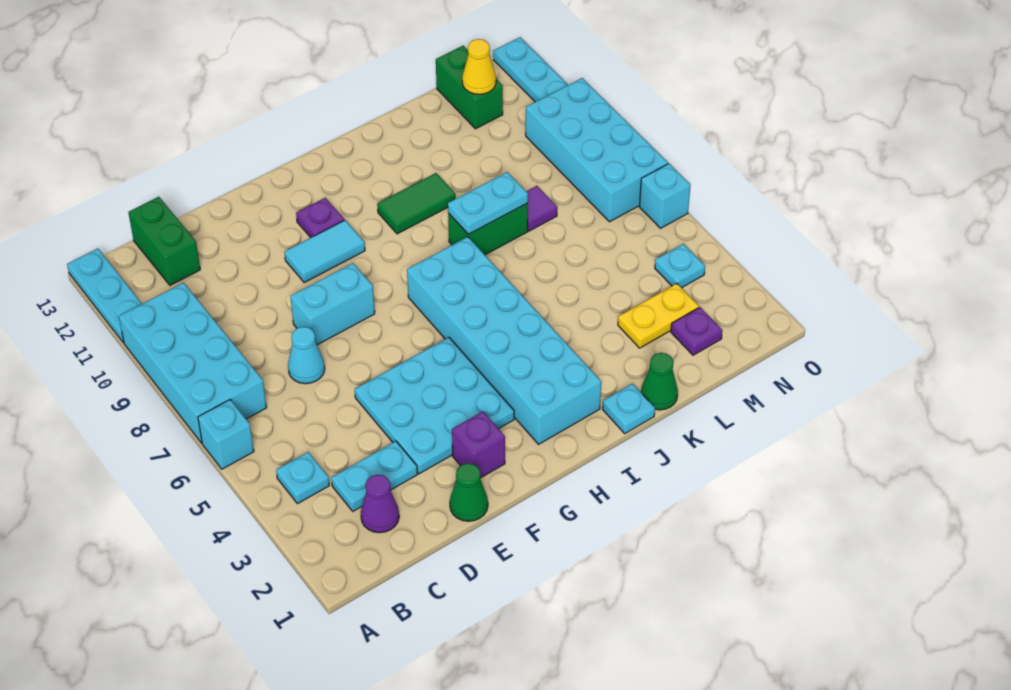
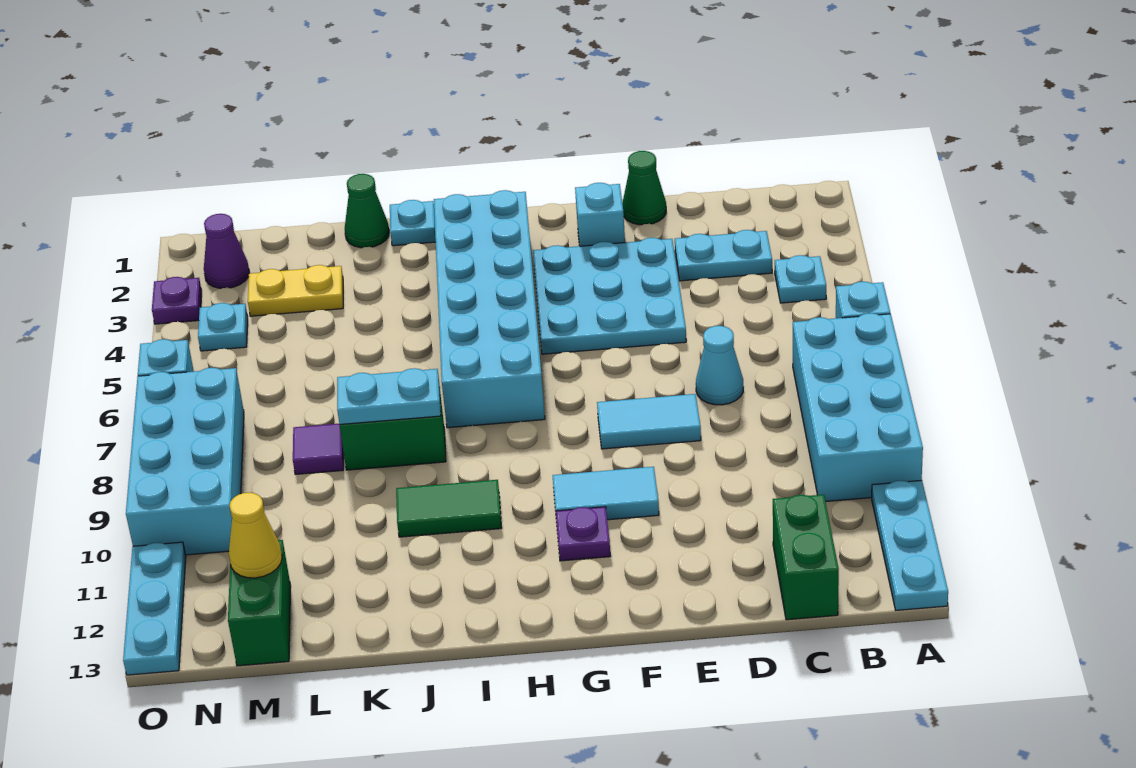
purple cone C2 level 1 -> purple cone N2 level 1
cyan brick E8:F8 level 1 -> cyan tile E8:F8 level 1
purple brick F2 level 1 -> cyan brick F2 level 1
purple plate M2 level 1 -> purple plate O3 level 1

